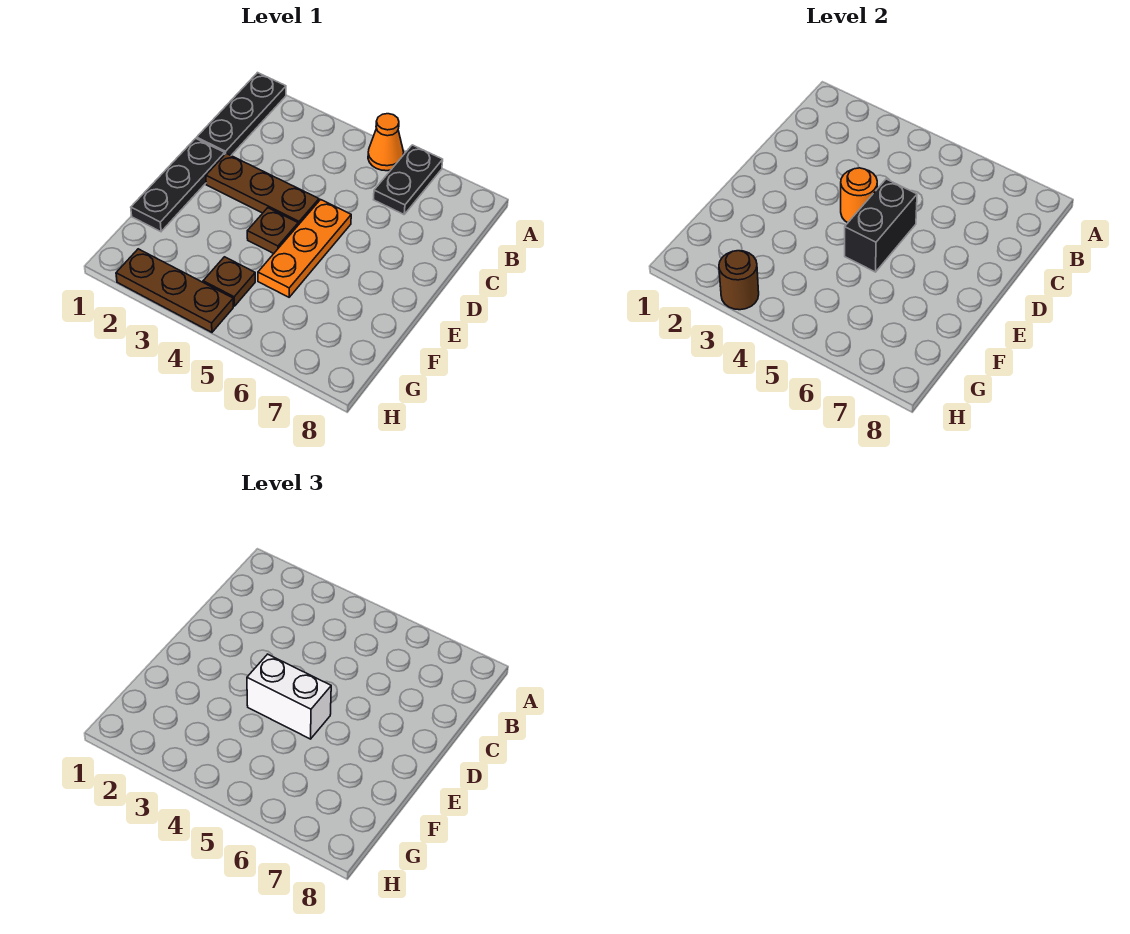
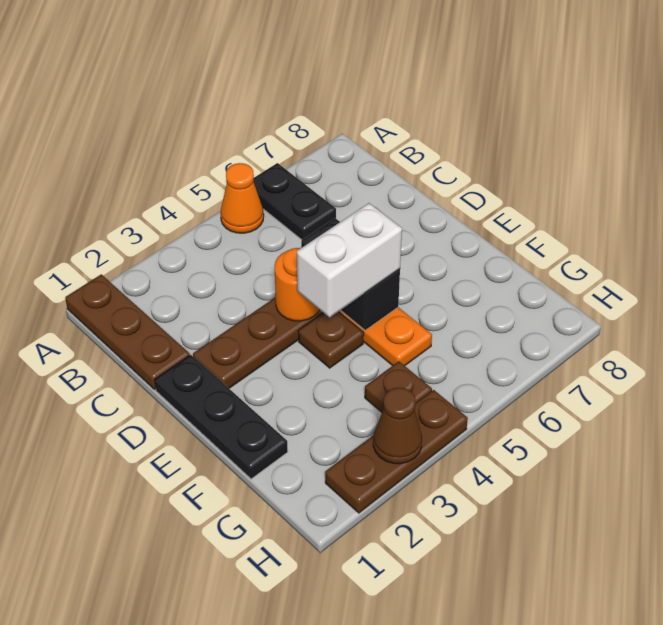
black plate A1:C1 level 1 -> brown plate A1:C1 level 1
brown round brick H3 level 2 -> brown cone H3 level 2

